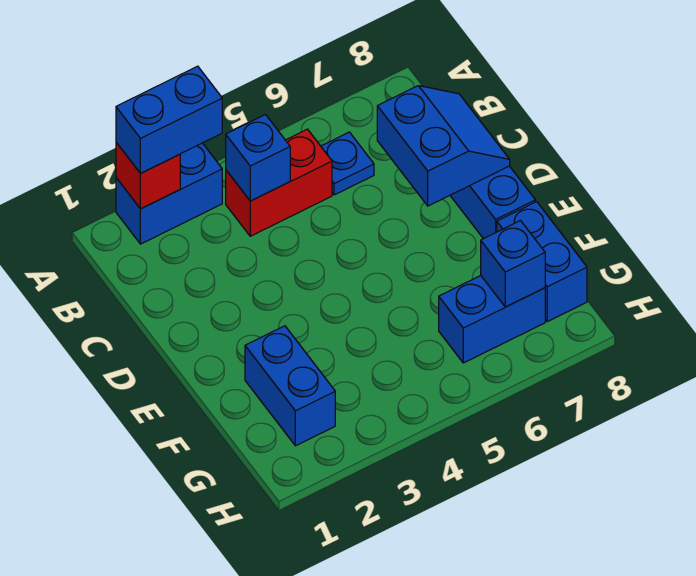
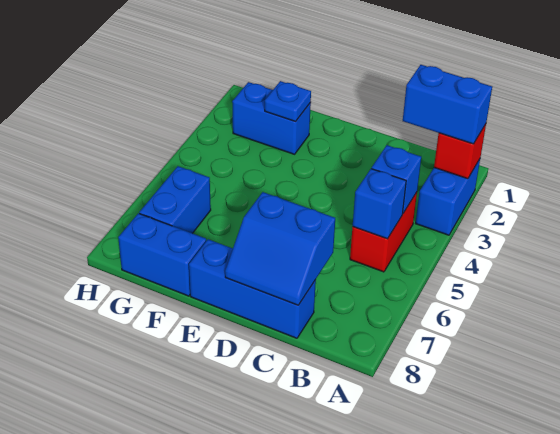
blue brick A2:A3 level 3 -> blue brick A2:B2 level 3
blue plate B6 level 1 -> blue plate F2 level 2
blue brick G7 level 2 -> blue brick B5 level 2

